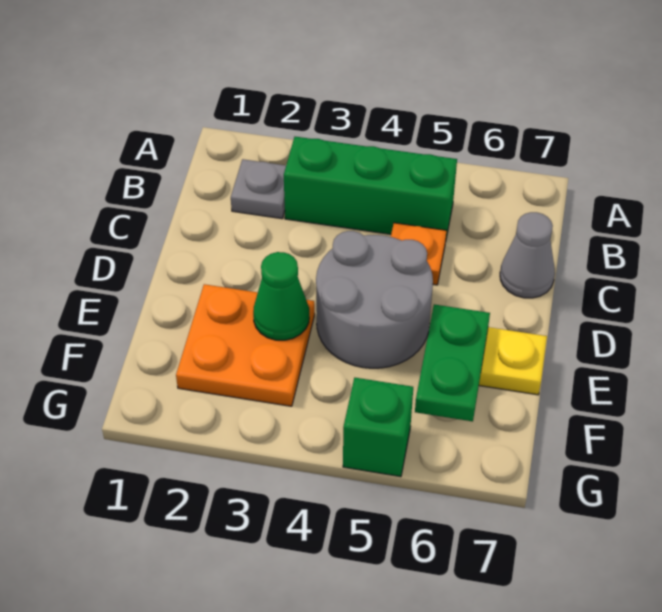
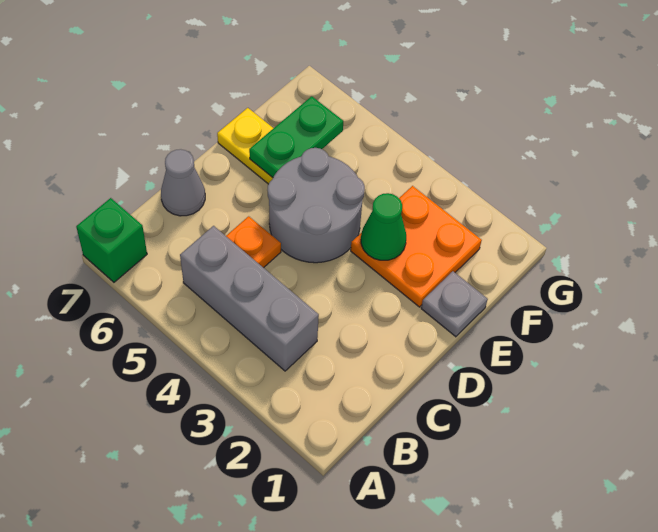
grey plate B2 level 1 -> grey plate E1 level 1
green brick B3:B5 level 1 -> grey brick B3:B5 level 1
green brick G5 level 1 -> green brick A7 level 1

